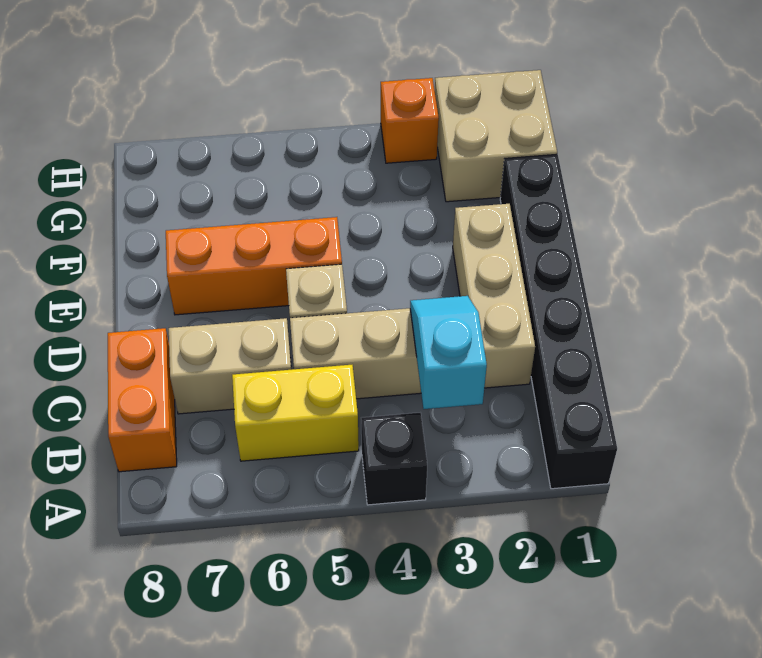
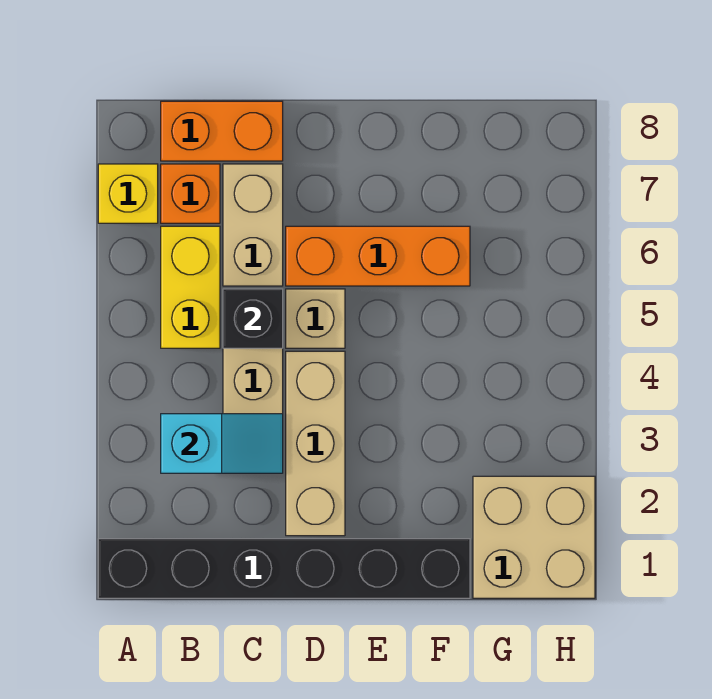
black brick A4 level 1 -> black brick C5 level 2
none -> yellow brick A7 level 1
tan brick C2:E2 level 1 -> tan brick D2:D4 level 1
orange brick E5:E7 level 1 -> orange brick D6:F6 level 1
orange brick H3 level 1 -> orange brick B7 level 1

